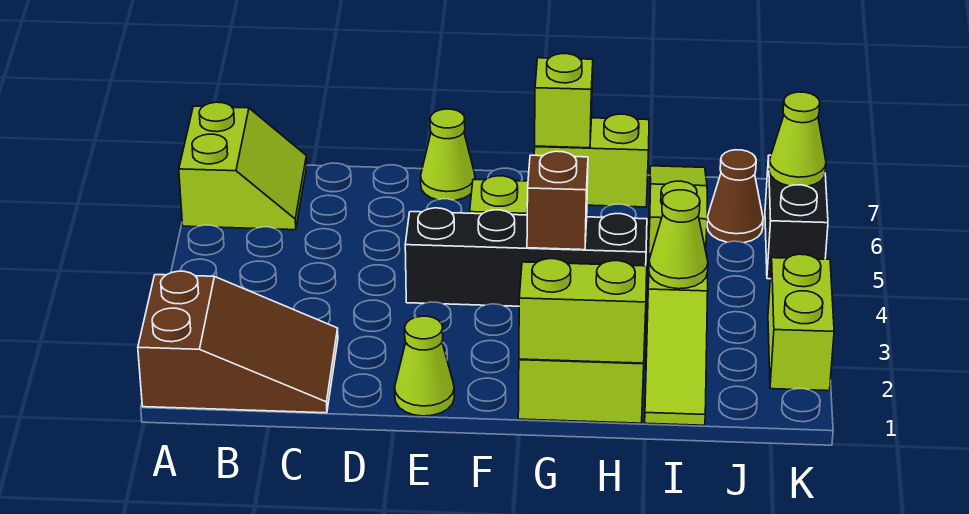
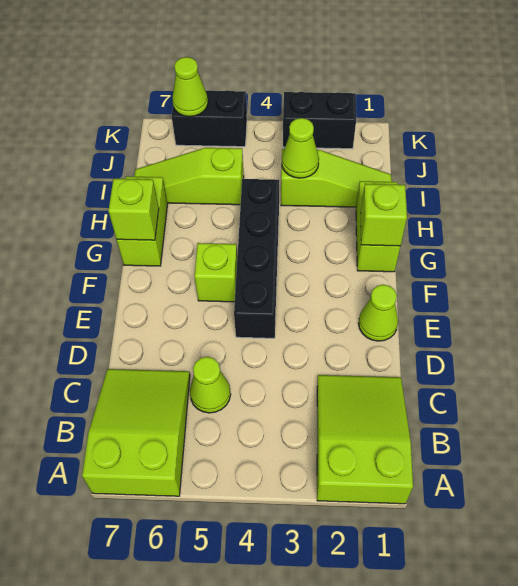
brown slope A1:C2 level 1 top A -> lime slope A1:C2 level 1 top A
lime slope A6:B7 level 1 top A -> lime slope A6:C7 level 1 top A
lime cone E7 level 1 -> lime cone C5 level 1
lime brick G1:H1 level 2 -> lime brick G1 level 2
brown brick G4 level 2 -> none
brown cone J6 level 1 -> none
lime brick K2:K3 level 1 -> black brick K2:K3 level 1

